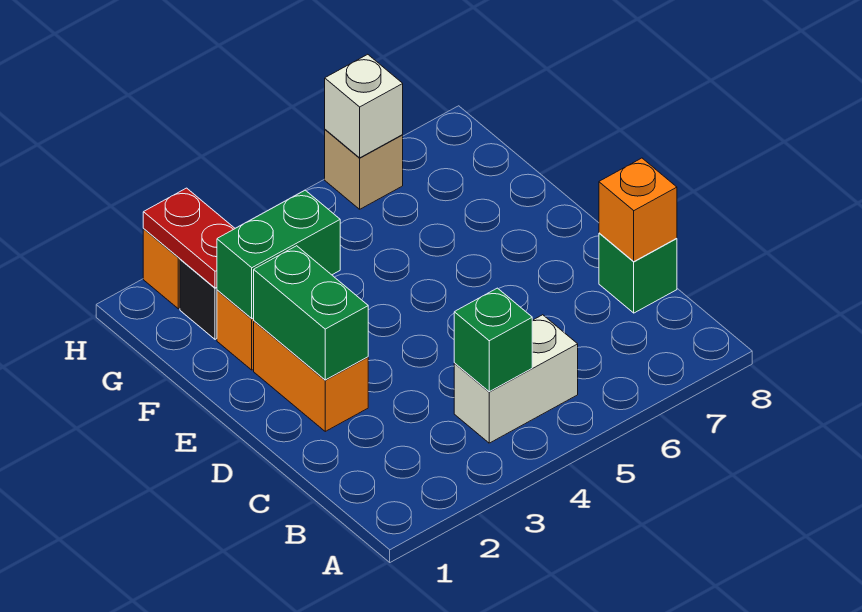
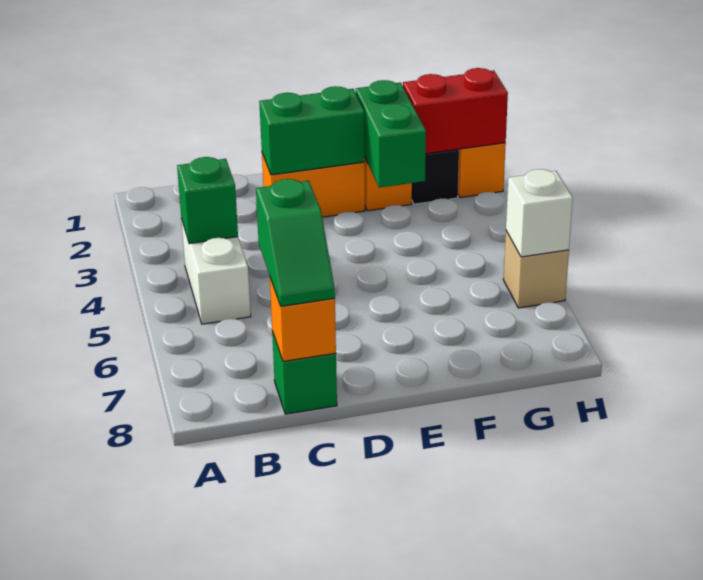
none -> green slope C7:C8 level 3 top 7
red plate G2:H2 level 2 -> red brick G2:H2 level 2

